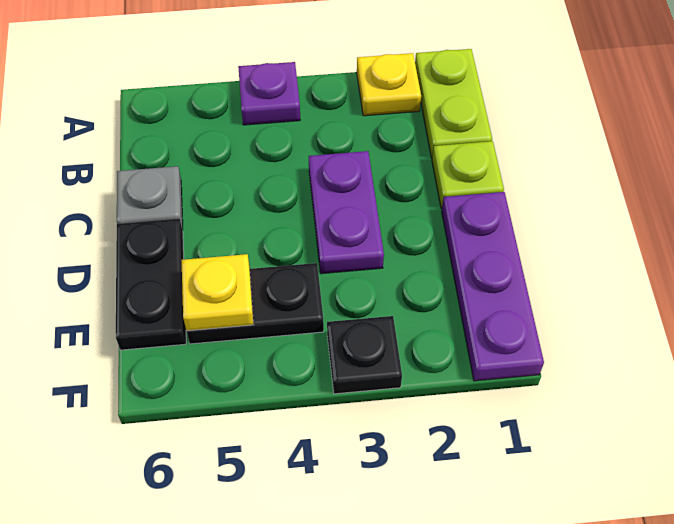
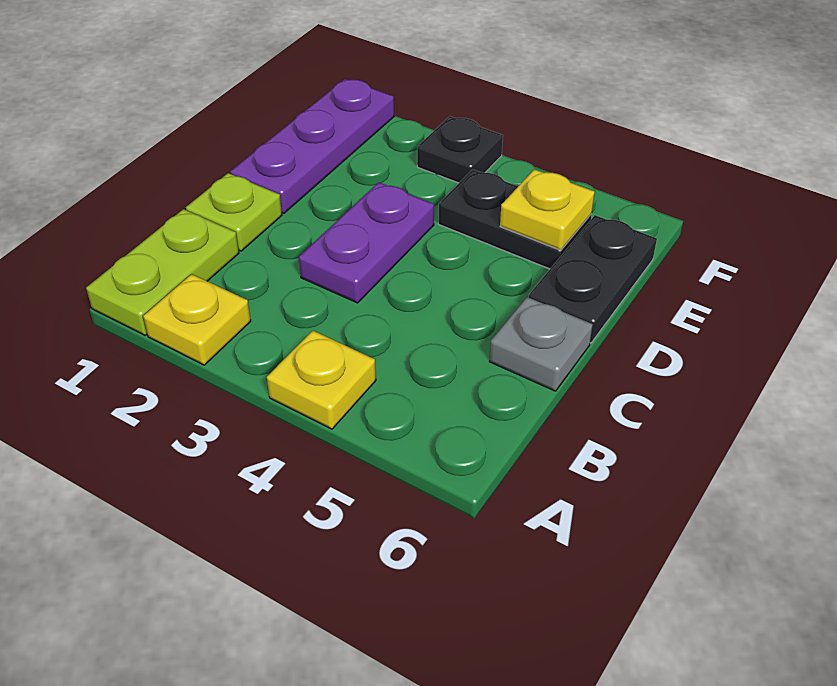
purple plate A4 level 1 -> yellow plate A4 level 1

